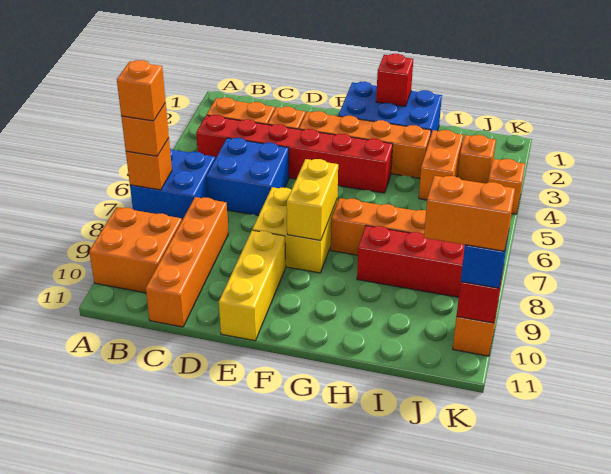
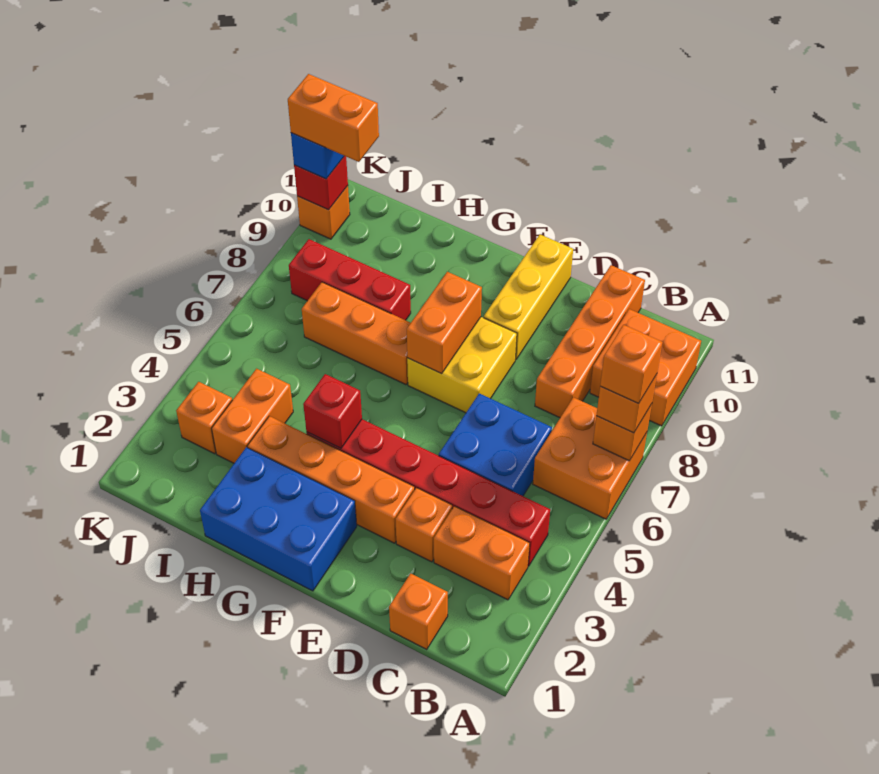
blue brick A6:B7 level 1 -> orange brick A6:B7 level 1
yellow brick F7:F8 level 2 -> orange brick F7:F8 level 2
red brick G1 level 2 -> red brick G4 level 2
orange brick K4 level 1 -> orange brick C1 level 1

